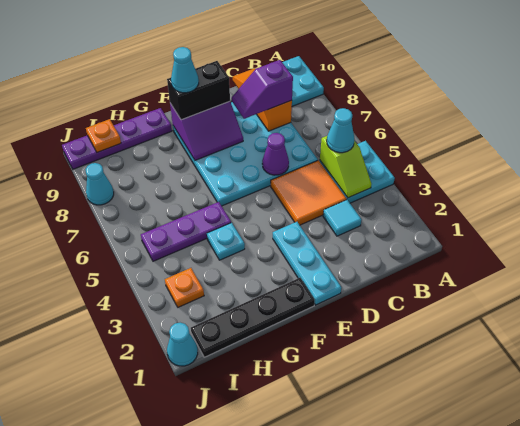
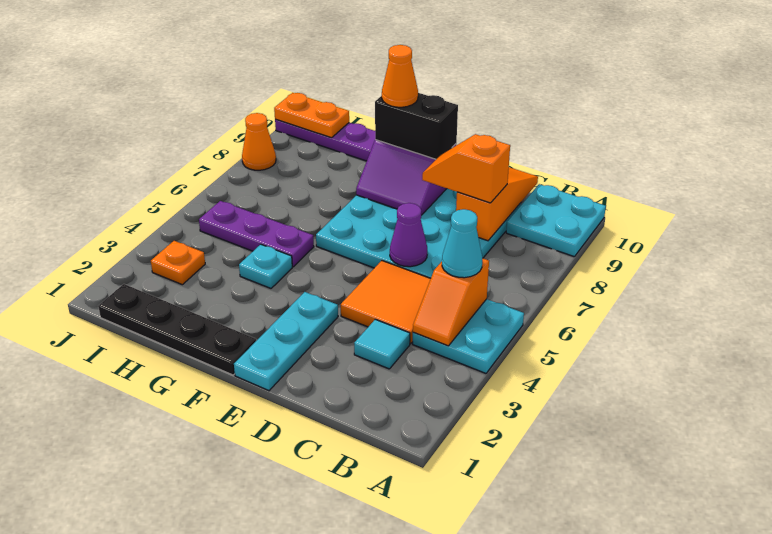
lime slope B4:B5 level 2 top 5 -> orange slope B4:B5 level 2 top 5
purple slope C8:D8 level 3 top C -> orange slope C8:D8 level 3 top C
cyan cone F9 level 4 -> orange cone F9 level 4
orange plate I10 level 2 -> orange plate I10:J10 level 2
cyan cone J1 level 1 -> none
cyan cone J8 level 1 -> orange cone J8 level 1

